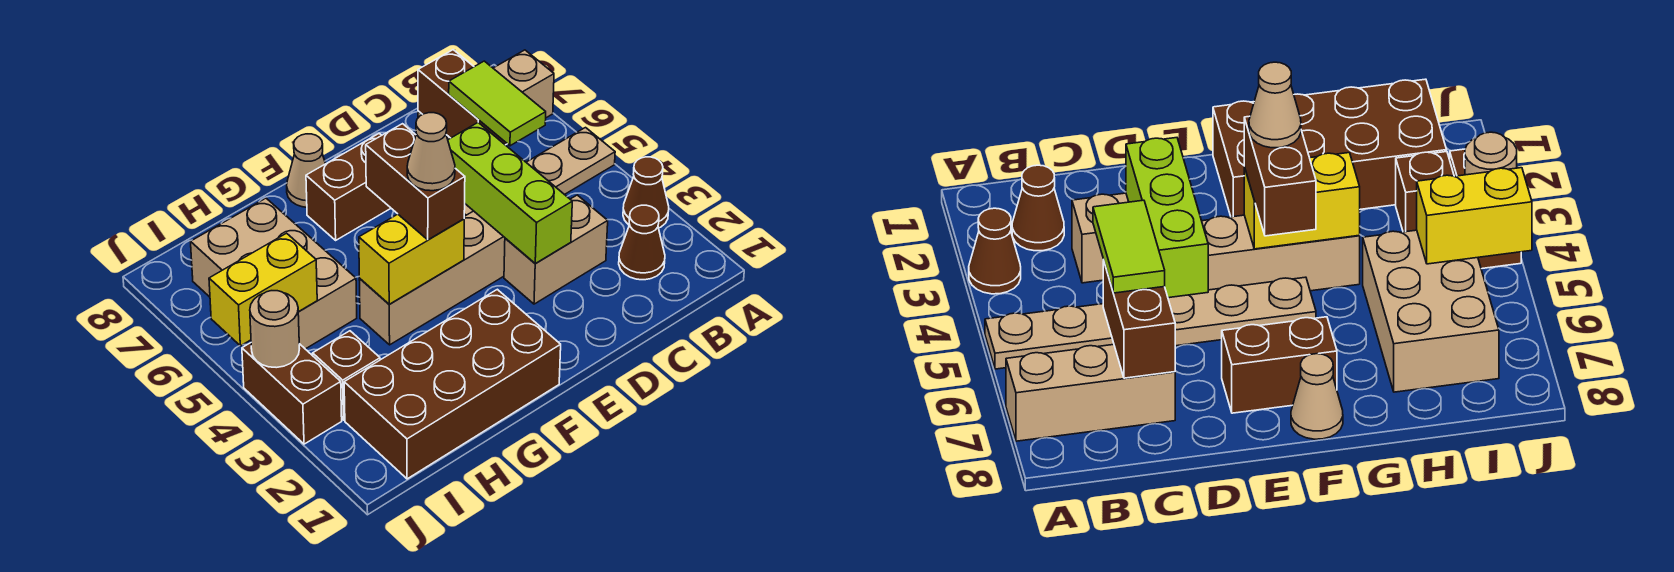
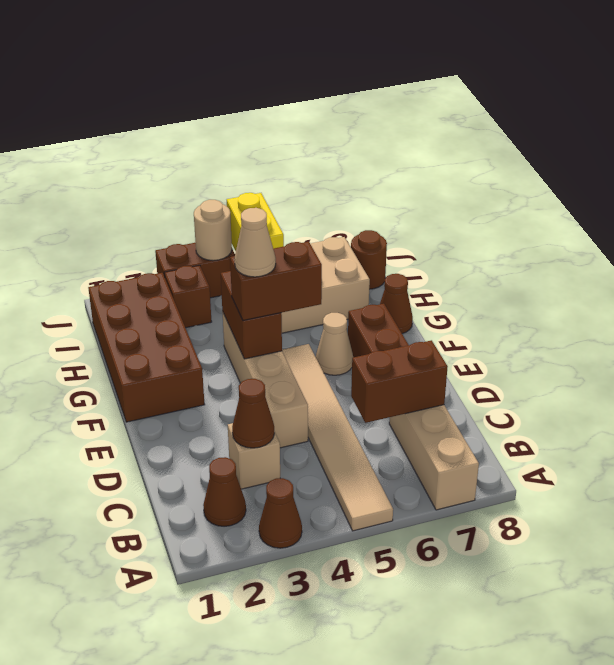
tan plate A5:F5 level 1 -> tan tile A5:F5 level 1
tan brick C3:D3 level 1 -> tan brick C3 level 1
none -> brown cone C3 level 2
lime tile C5:C6 level 3 -> none
lime brick D3:D5 level 2 -> none
yellow brick F4:G4 level 2 -> brown brick F4:G4 level 2
tan cone F8 level 1 -> tan cone F6 level 1
none -> brown cone G8 level 1
none -> brown round brick I8 level 1

